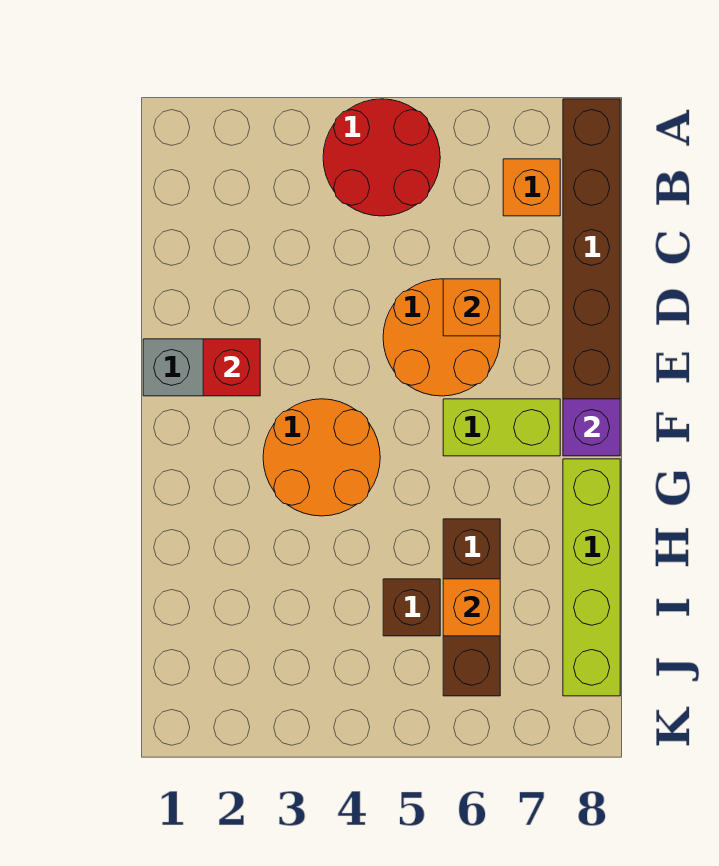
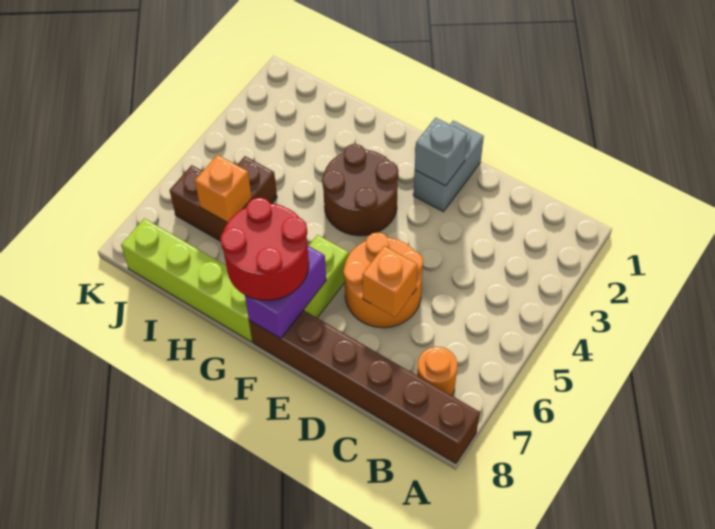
red round brick A4:B5 level 1 -> red round brick F7:G8 level 3
orange brick B7 level 1 -> orange round brick B7 level 1
red brick E2 level 2 -> grey brick E2 level 2
orange round brick F3:G4 level 1 -> brown round brick F3:G4 level 1
purple brick F8 level 2 -> purple brick F7:F8 level 2

